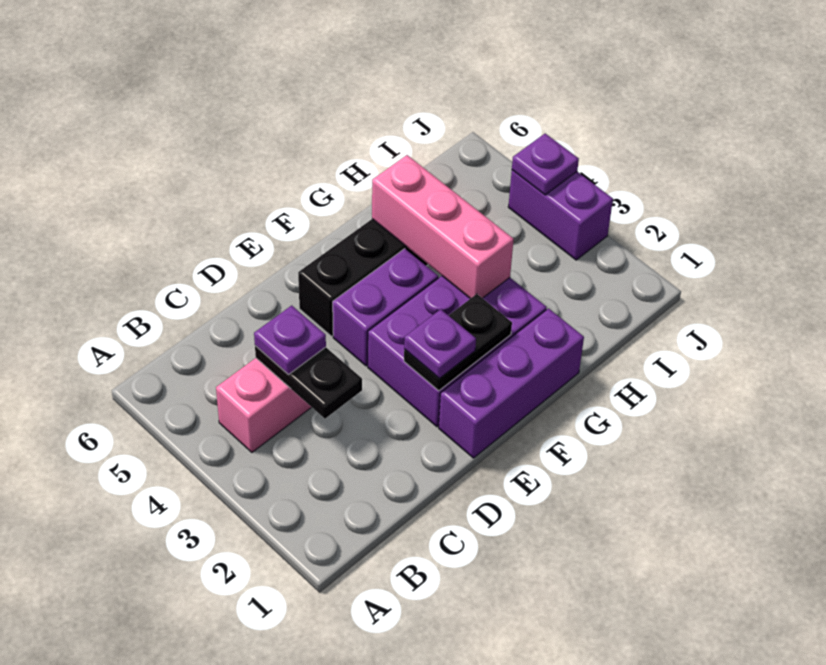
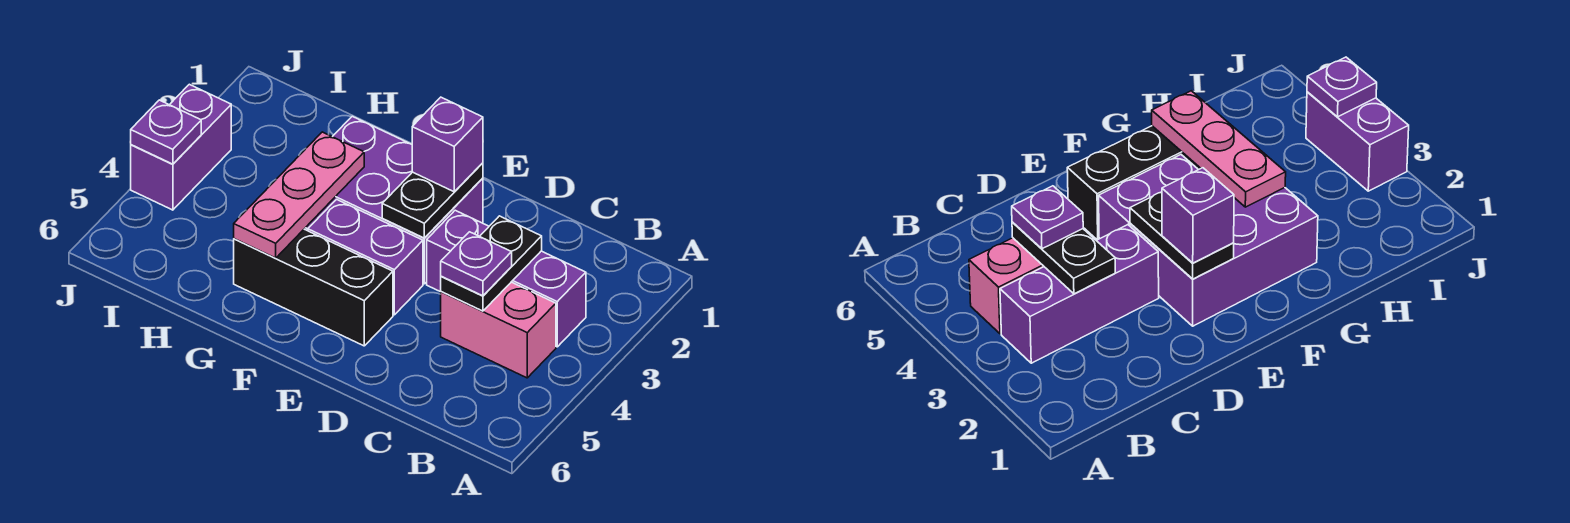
purple brick E1:G1 level 1 -> purple brick B3:D3 level 1
black plate E2:F2 level 2 -> black plate E2:E3 level 2
purple plate E2 level 3 -> purple brick E2 level 3
pink brick G3:G5 level 2 -> pink plate G3:G5 level 2

